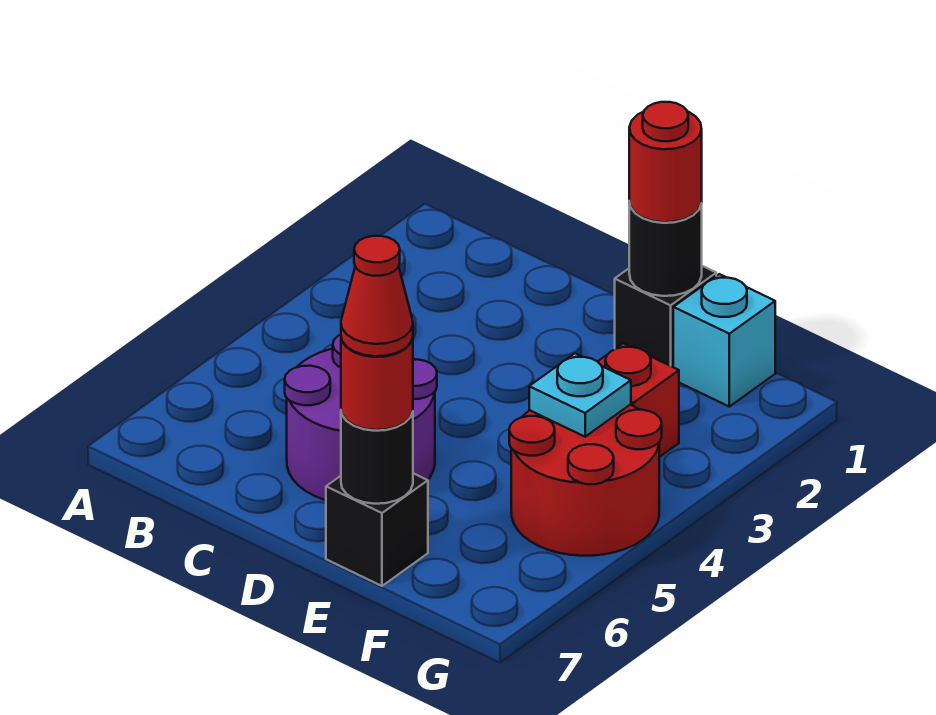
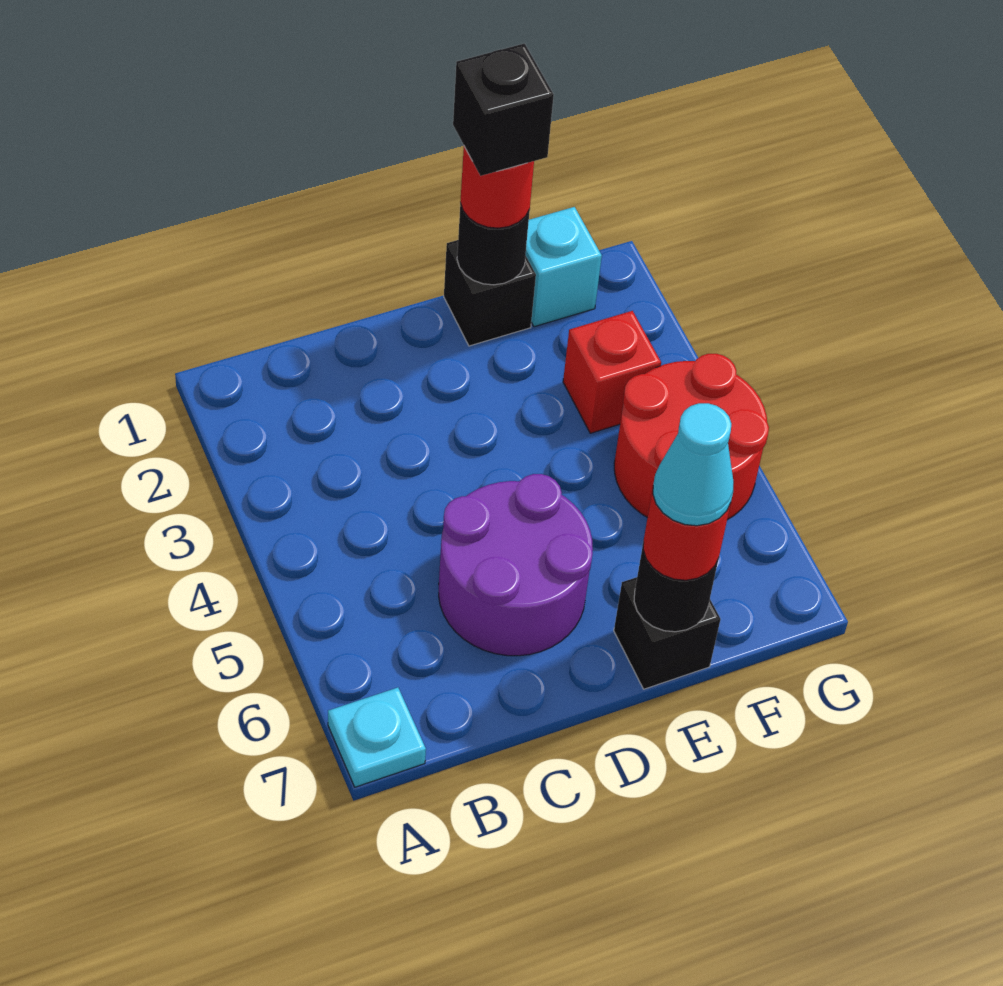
none -> black brick E1 level 4
red cone E7 level 4 -> cyan cone E7 level 4
cyan plate F4 level 2 -> cyan plate A7 level 1

